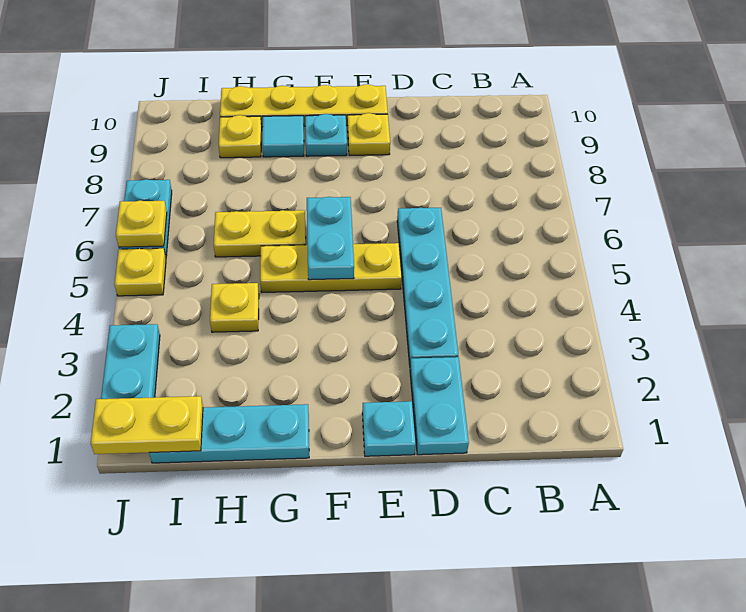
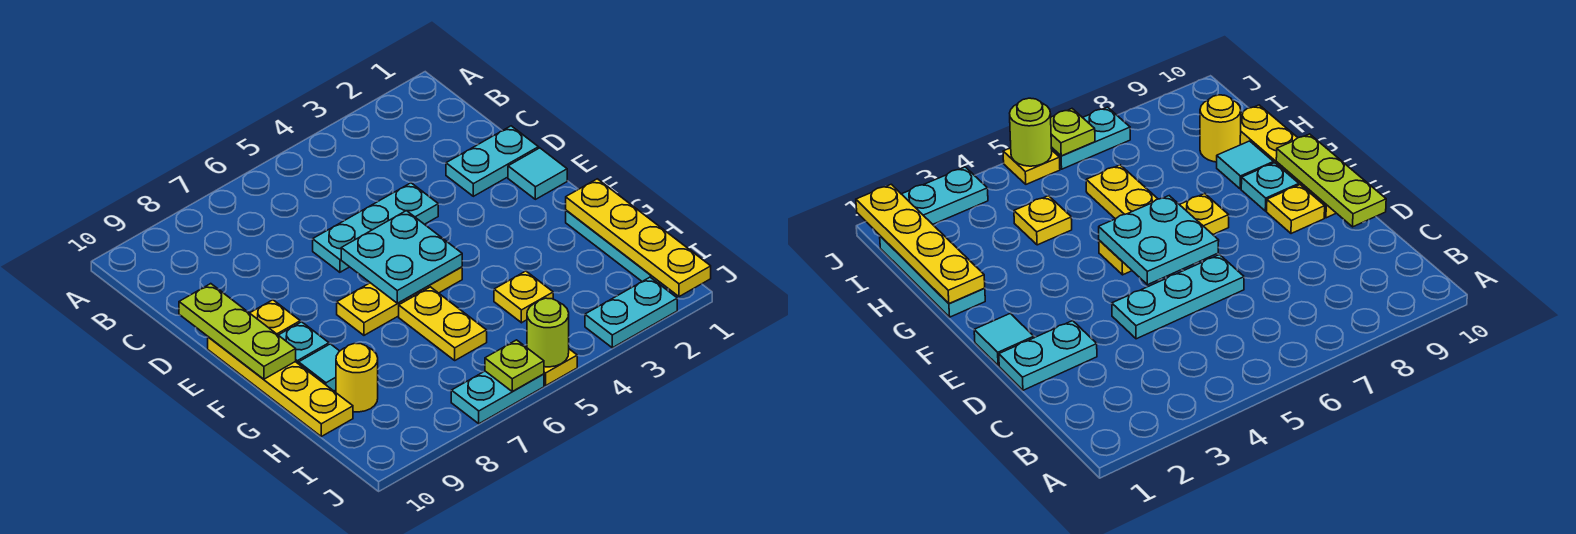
cyan plate D3:D6 level 1 -> cyan plate D4:D6 level 1
none -> lime plate D10:F10 level 2
cyan plate E1 level 1 -> cyan tile E1 level 1
yellow plate E5:G5 level 1 -> yellow plate F5:F7 level 1
cyan plate F5:F6 level 2 -> cyan plate E5:F6 level 2
yellow plate H9 level 1 -> yellow round brick H9 level 1
yellow plate I1:J1 level 2 -> yellow plate G1:J1 level 2
none -> lime round brick J5 level 2
yellow plate J6 level 2 -> lime plate J6 level 2

